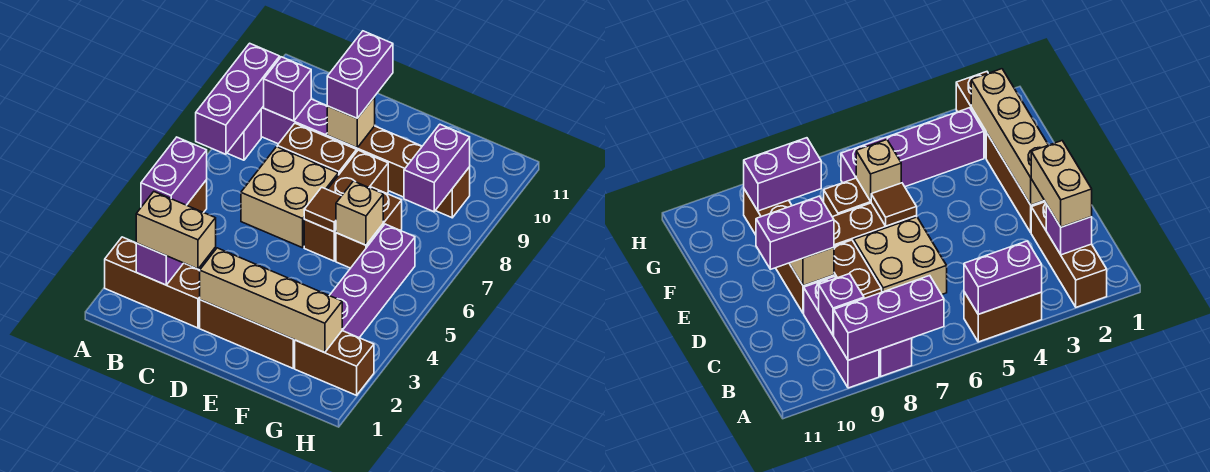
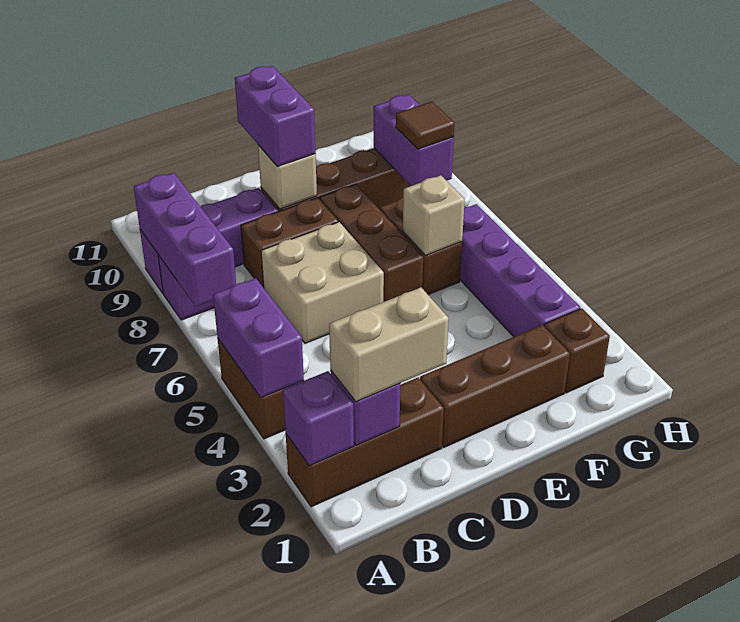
purple brick B9 level 2 -> purple brick A2 level 2
tan brick D2:G2 level 2 -> none
brown tile E6 level 2 -> brown tile G8 level 3
brown brick G2:H2 level 1 -> brown brick G2 level 1

